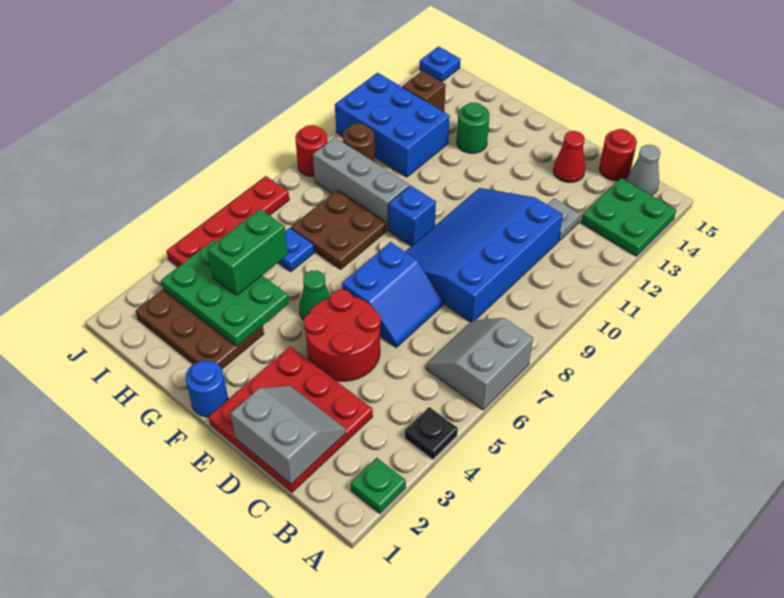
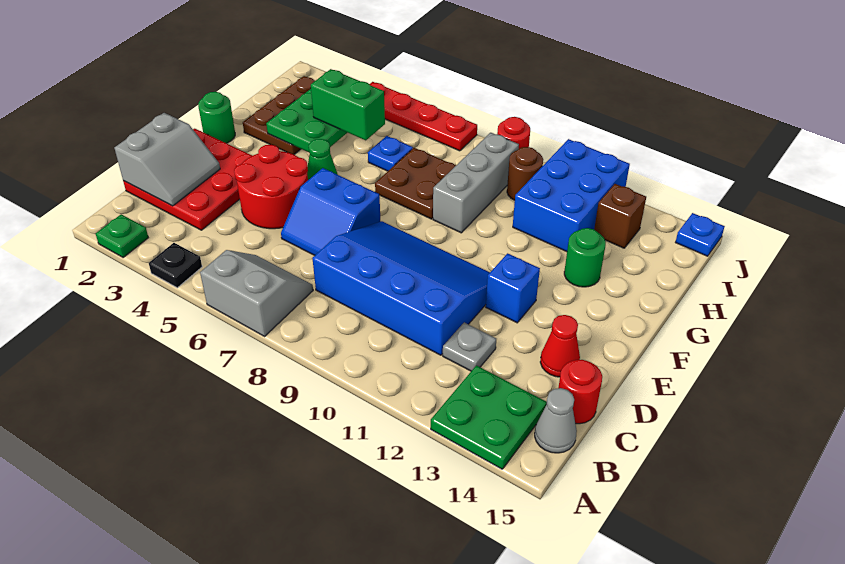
blue round brick F1 level 1 -> green round brick F1 level 1
blue brick F9 level 1 -> blue brick E12 level 1

